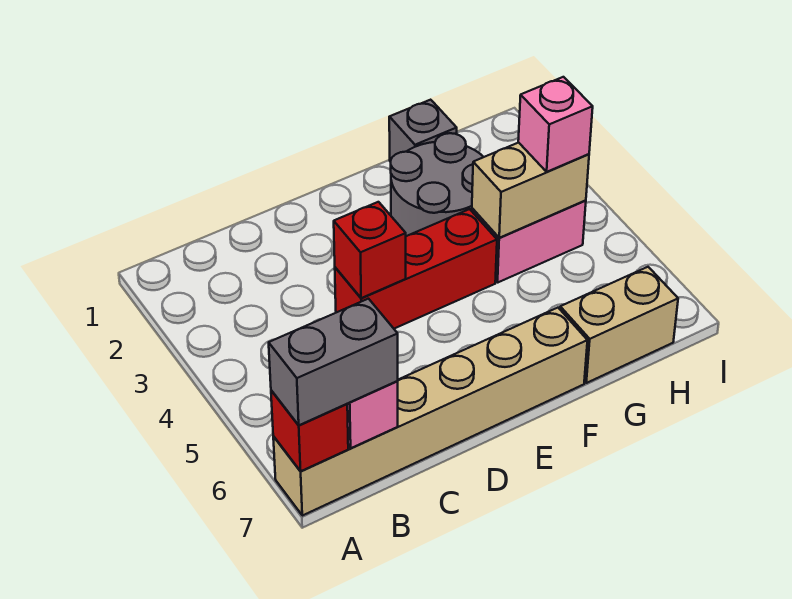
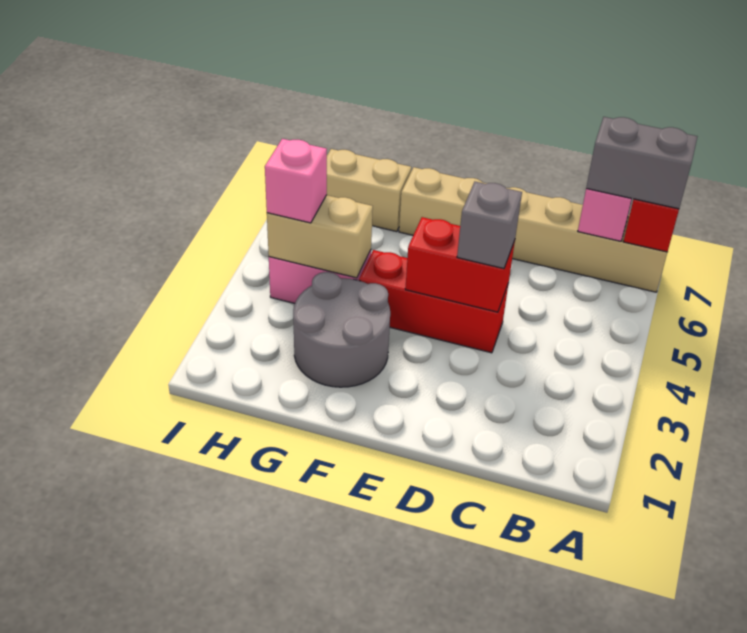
red brick D4 level 2 -> red brick D4:E4 level 2
grey brick G1 level 1 -> grey brick D4 level 3

